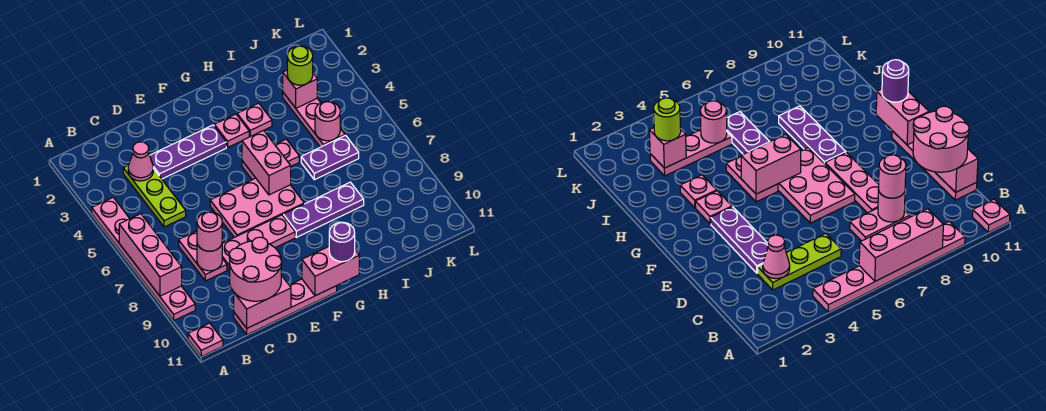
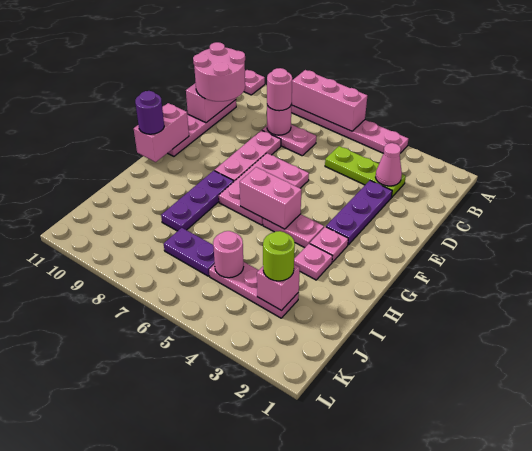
pink plate G5:H5 level 1 -> pink plate G4:G5 level 1
purple plate I6:J6 level 1 -> purple plate J6:J7 level 1

